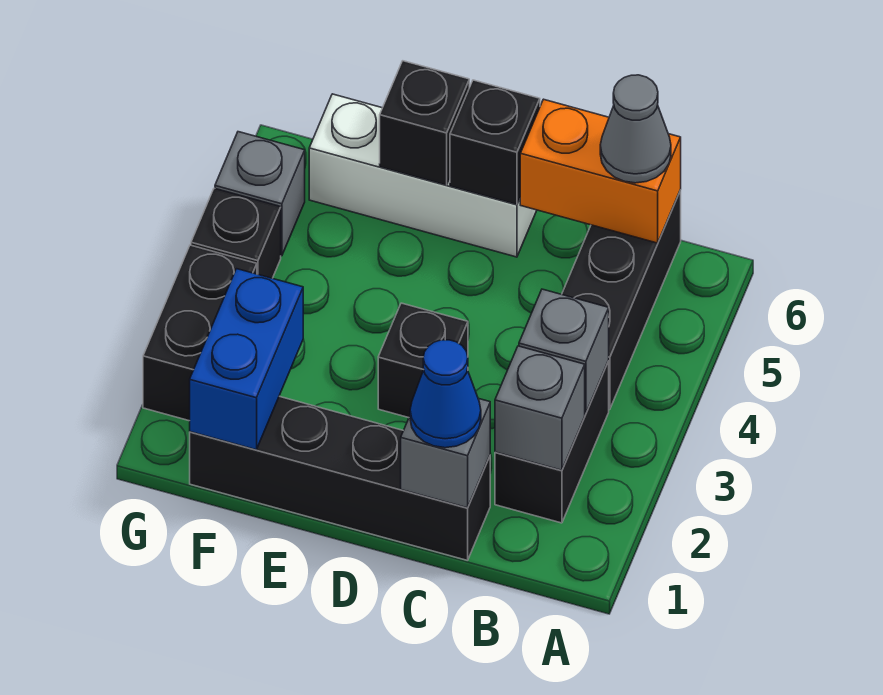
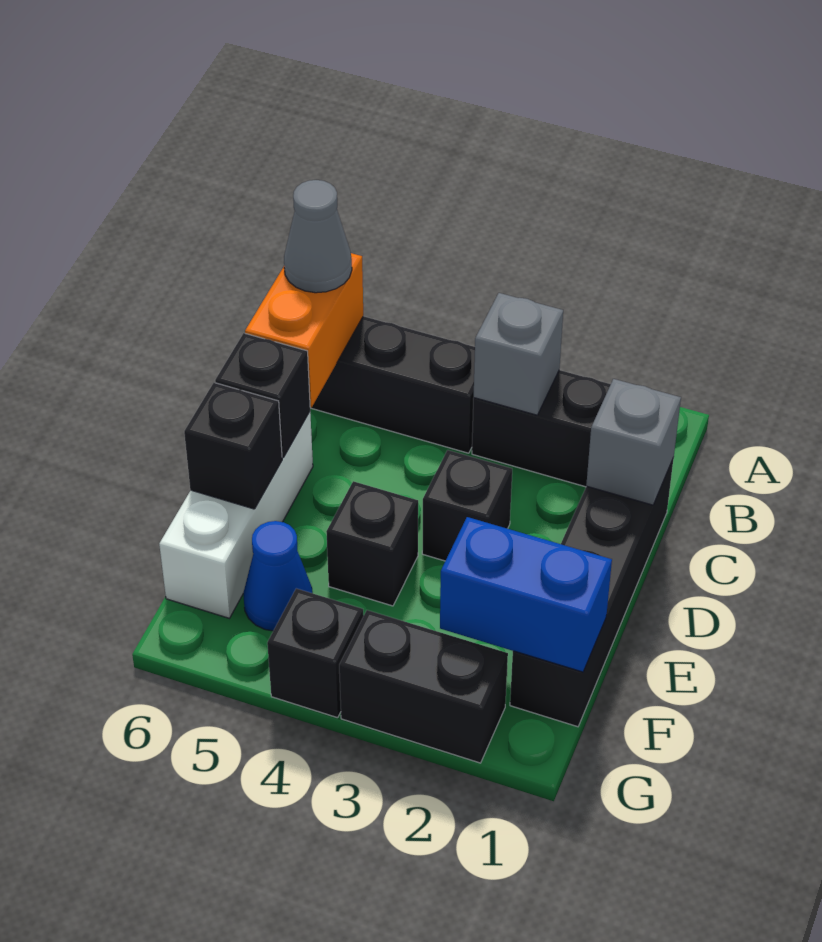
grey brick B2 level 2 -> none
blue cone C1 level 3 -> blue cone F5 level 1
none -> black brick E4 level 1
grey brick G5 level 1 -> none

